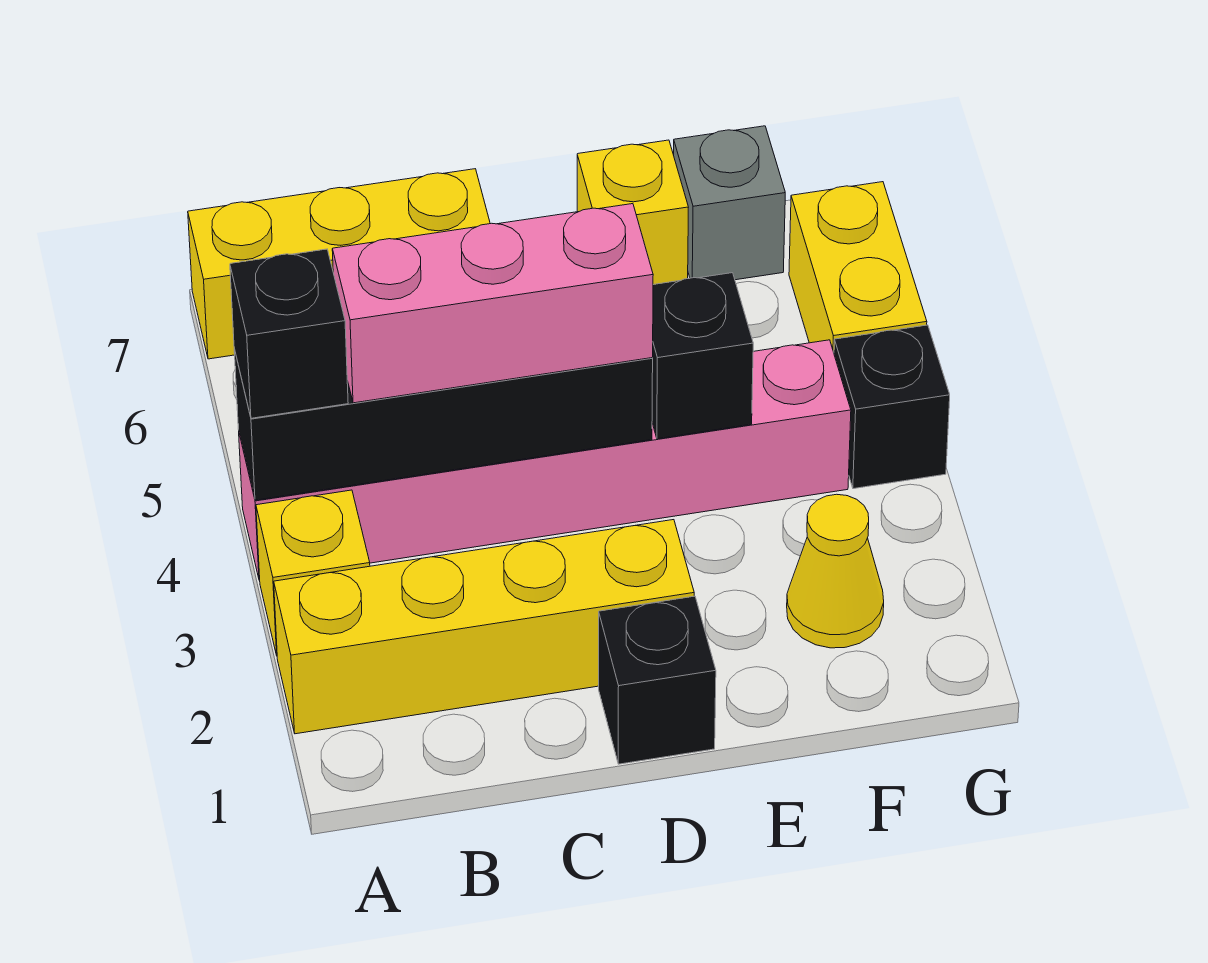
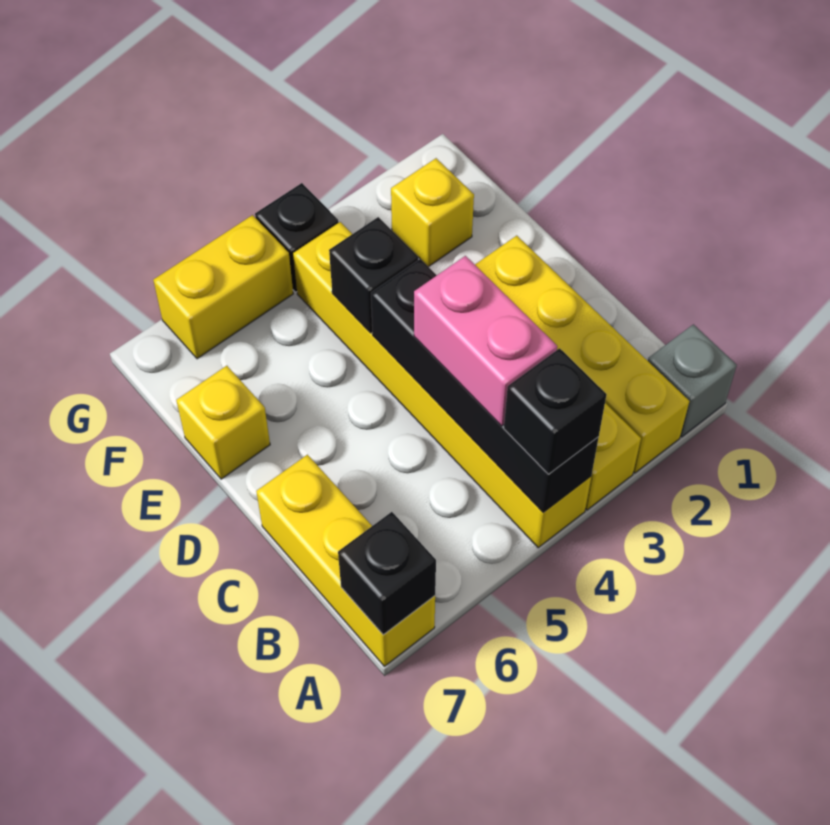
pink brick A4:F4 level 1 -> yellow brick A4:F4 level 1
pink brick B4:D4 level 3 -> pink brick B4:C4 level 3
black brick D1 level 1 -> black brick A7 level 2
yellow cone F2 level 1 -> yellow brick F2 level 1
grey brick F7 level 1 -> grey brick A1 level 1

